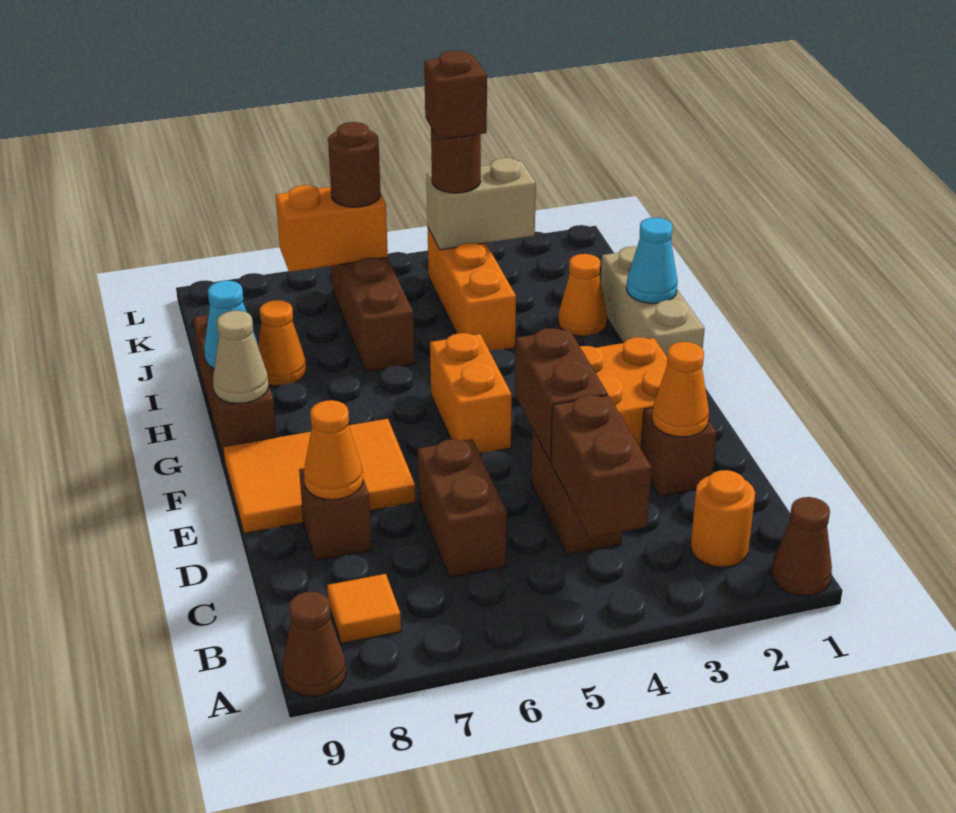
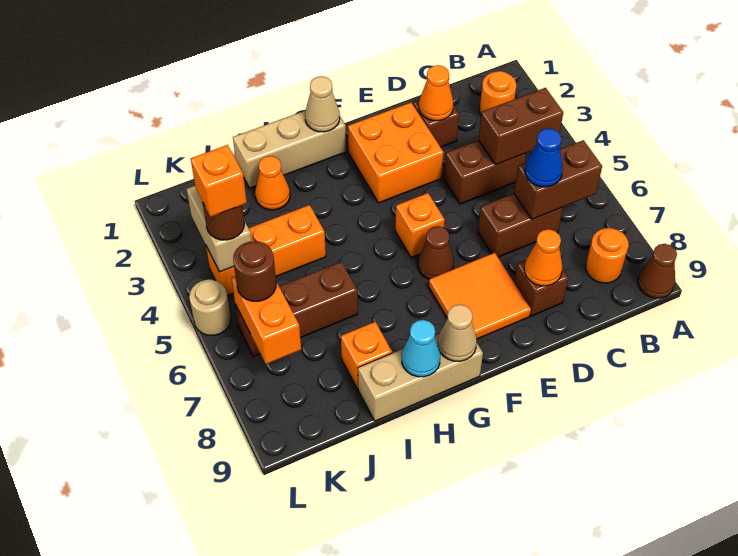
brown cone A1 level 1 -> brown cone F6 level 1
orange tile B8 level 1 -> orange round brick B8 level 1
none -> blue cone C6 level 3
brown brick D4:E4 level 2 -> brown brick B6:C6 level 2
orange tile E7:F9 level 1 -> orange tile E7:F8 level 1
orange brick F5:G5 level 1 -> orange brick F5 level 1
none -> tan cone G1 level 2
brown brick G9:I9 level 1 -> tan brick G9:I9 level 1
cyan cone H1 level 2 -> none
orange cone I8 level 1 -> orange brick I8 level 1
brown brick K4 level 4 -> orange brick K4 level 4
none -> tan round brick L5 level 1

